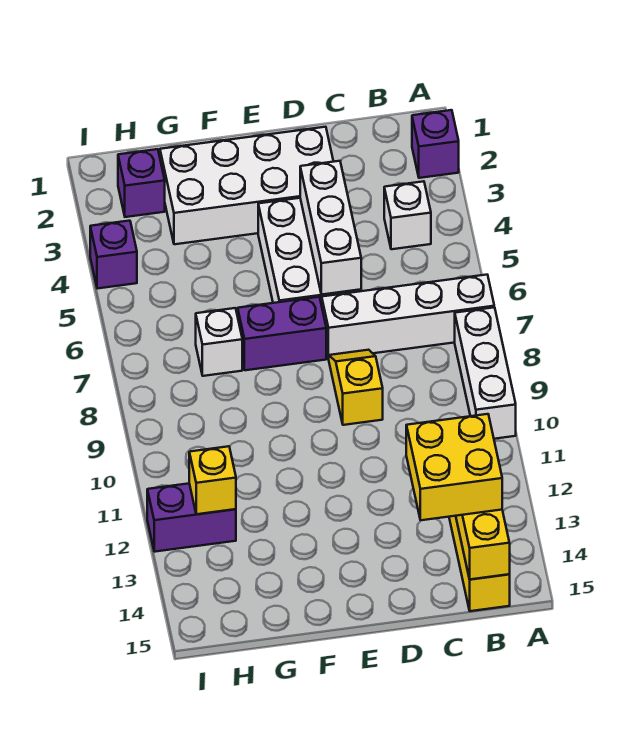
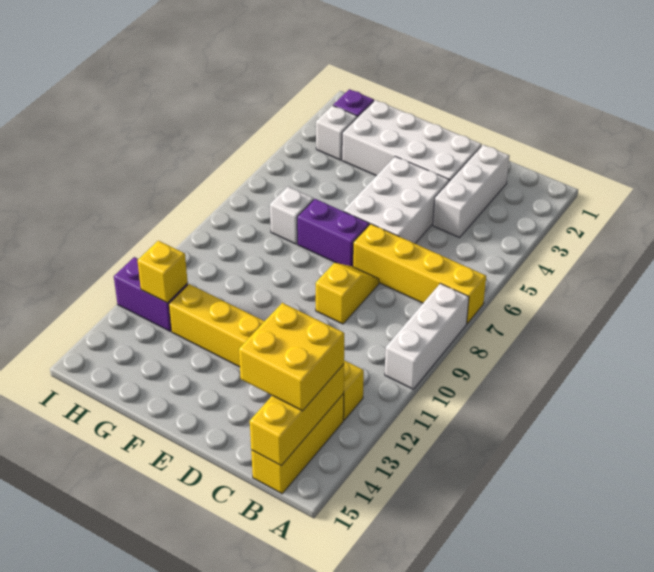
purple brick A2 level 1 -> none
white brick A7:D7 level 1 -> yellow brick A7:D7 level 1
white brick B4 level 1 -> white brick H3 level 1
none -> yellow brick B12:G12 level 1
white brick D4:D6 level 2 -> white brick C2:C4 level 1
purple brick I4 level 1 -> none

